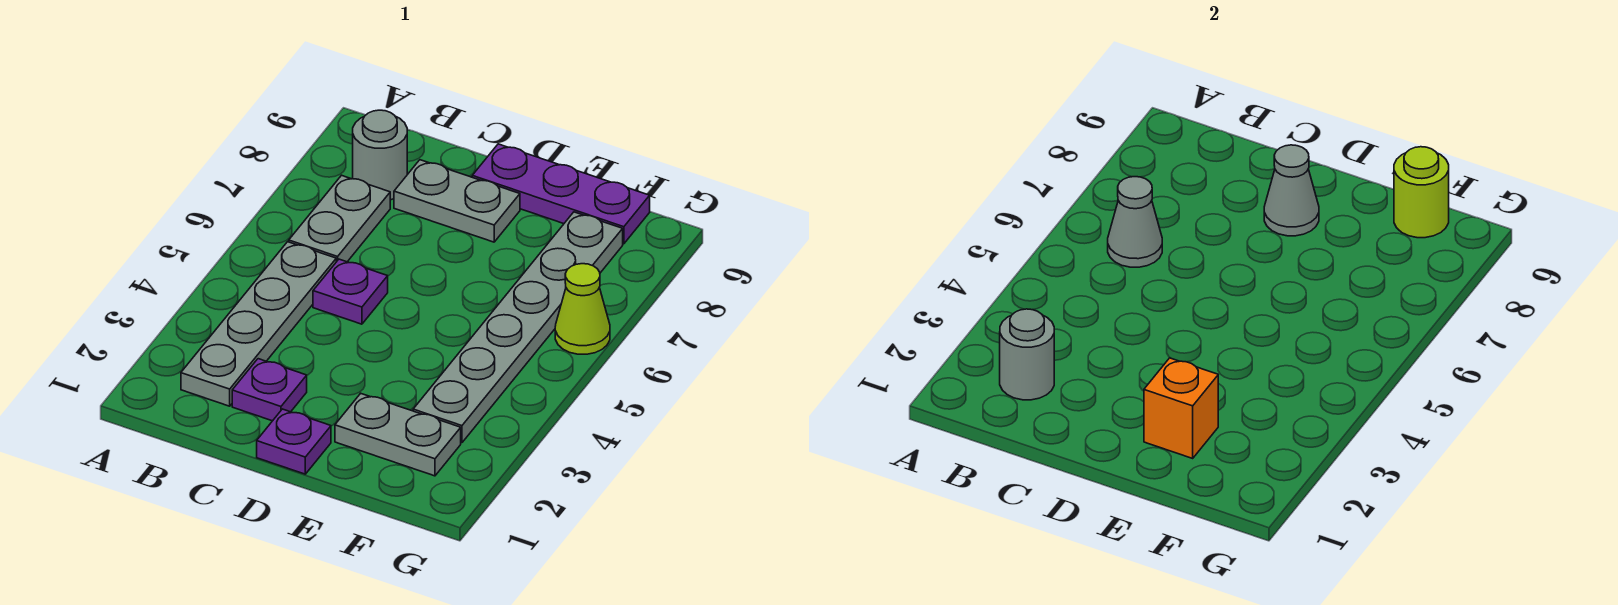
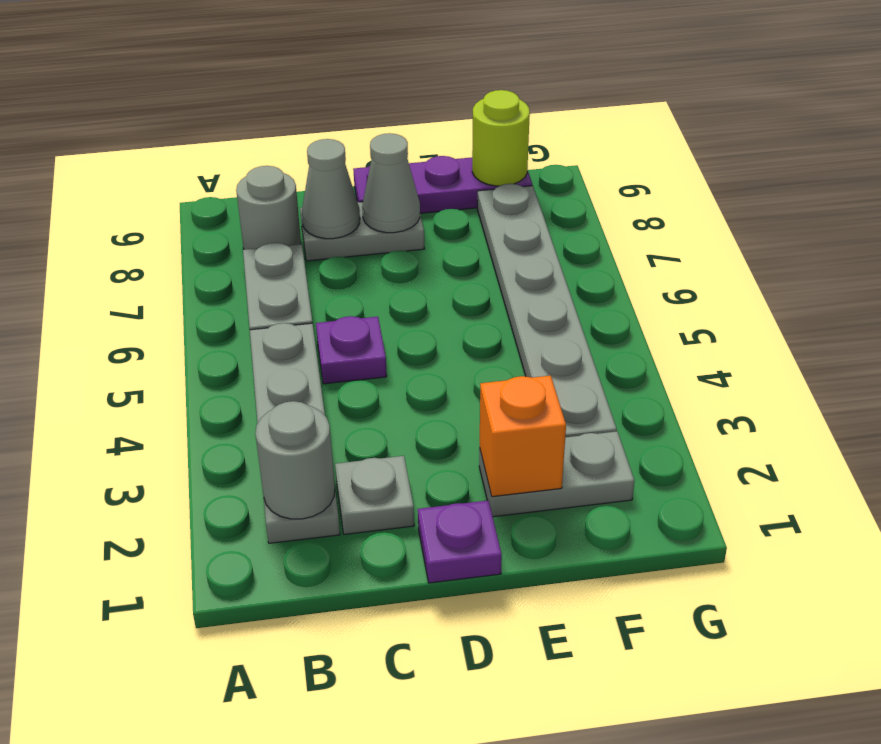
grey cone B6 level 2 -> grey cone C8 level 2
purple plate C2 level 1 -> grey plate C2 level 1
lime cone G6 level 1 -> none

